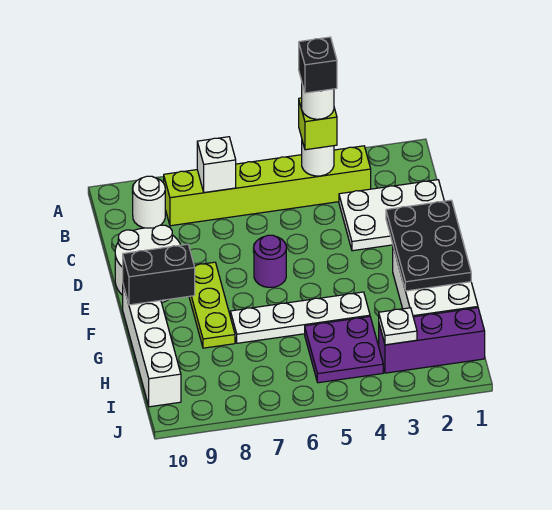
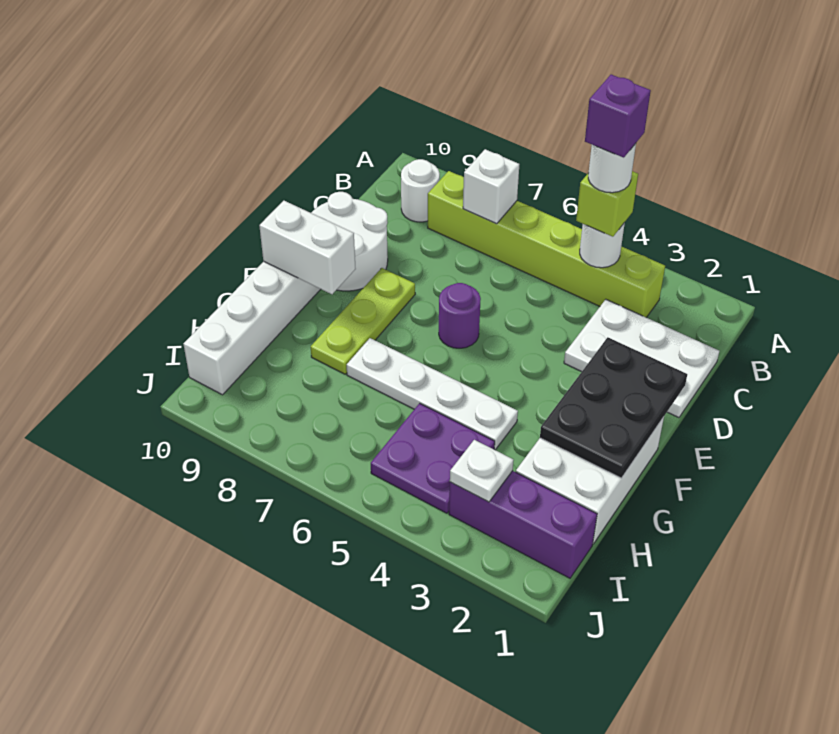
black brick B4 level 5 -> purple brick B4 level 5
black brick F9:F10 level 2 -> white brick F9:F10 level 2

